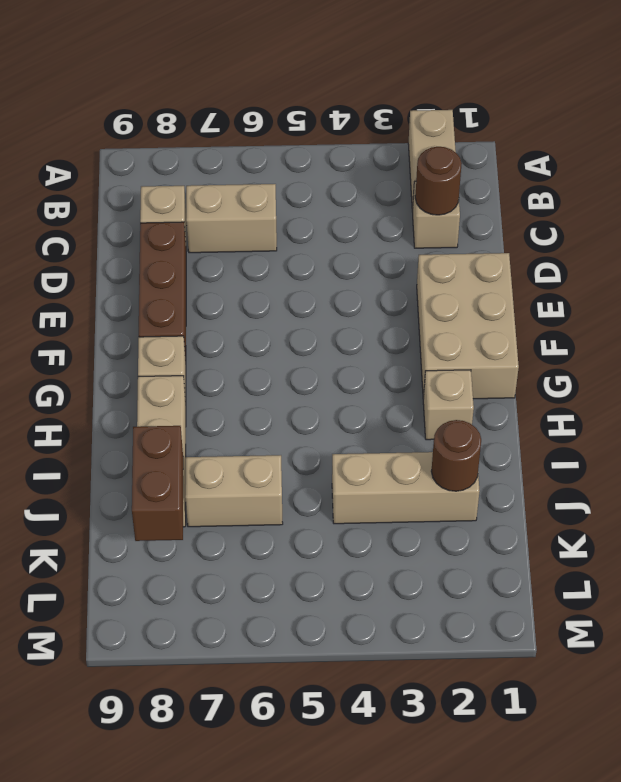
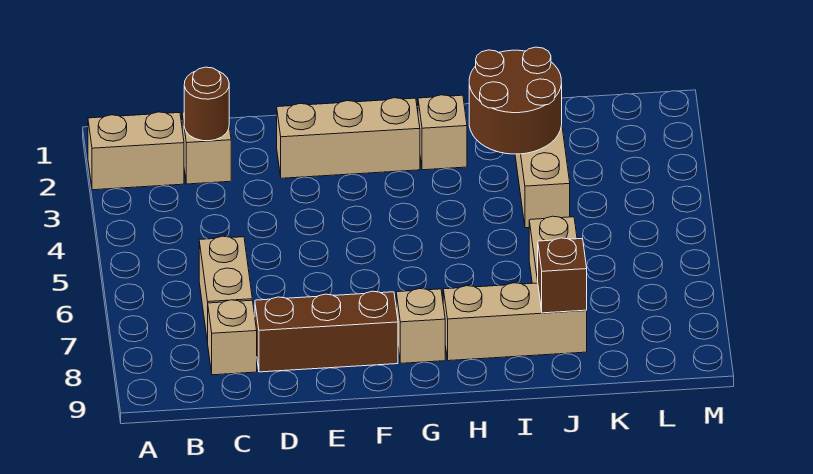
tan brick E1:G2 level 1 -> tan brick E2:G2 level 1
brown round brick J2 level 2 -> brown round brick I2:J3 level 2
brown brick J8:K8 level 2 -> brown brick J8 level 2

